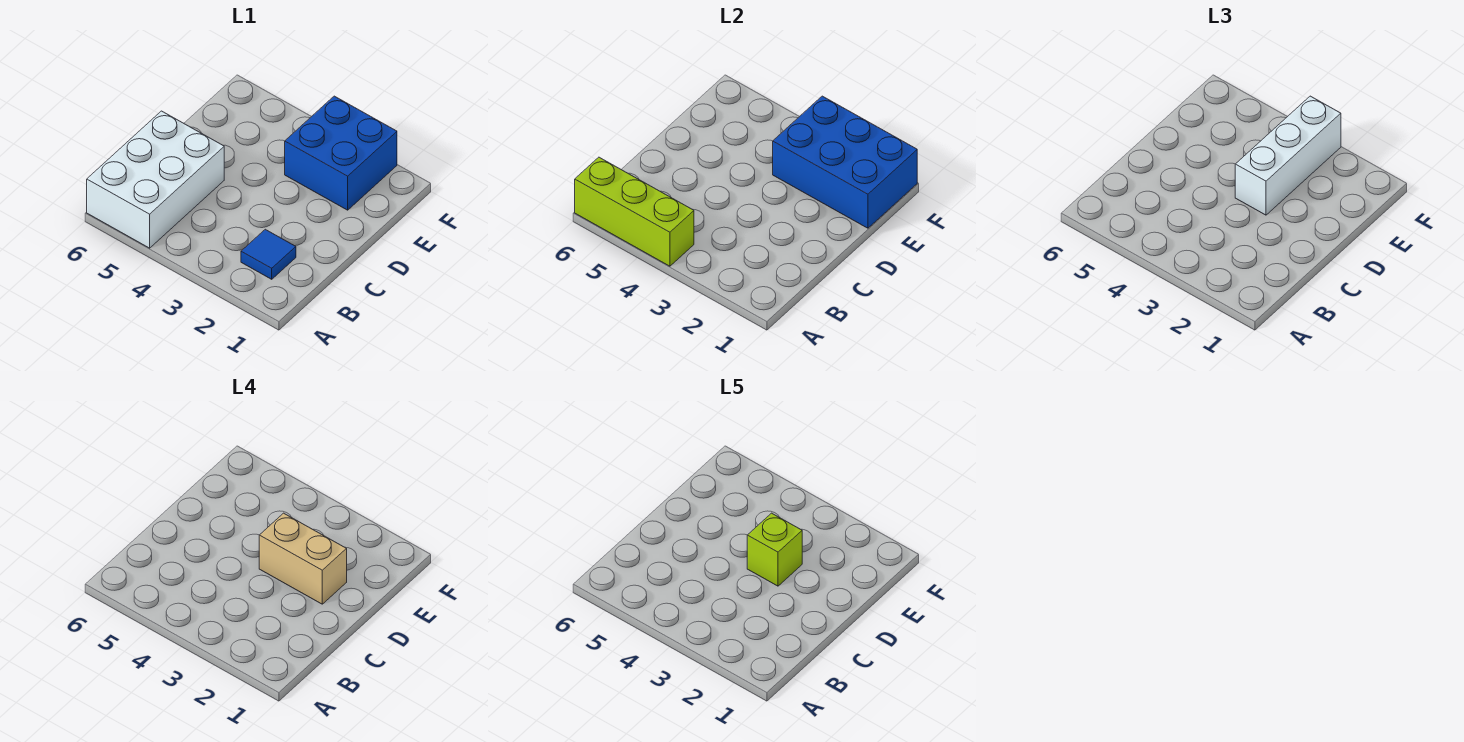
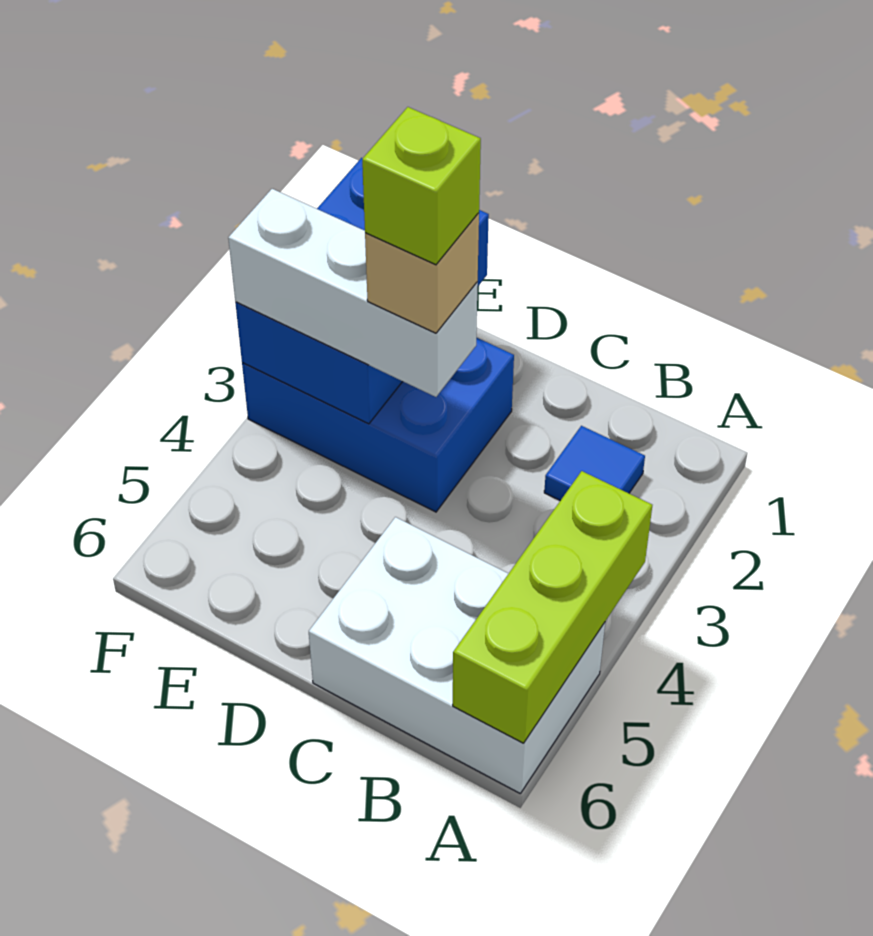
tan brick D2:D3 level 4 -> tan brick D3 level 4
blue brick E2:F3 level 1 -> blue brick D2:F3 level 1

